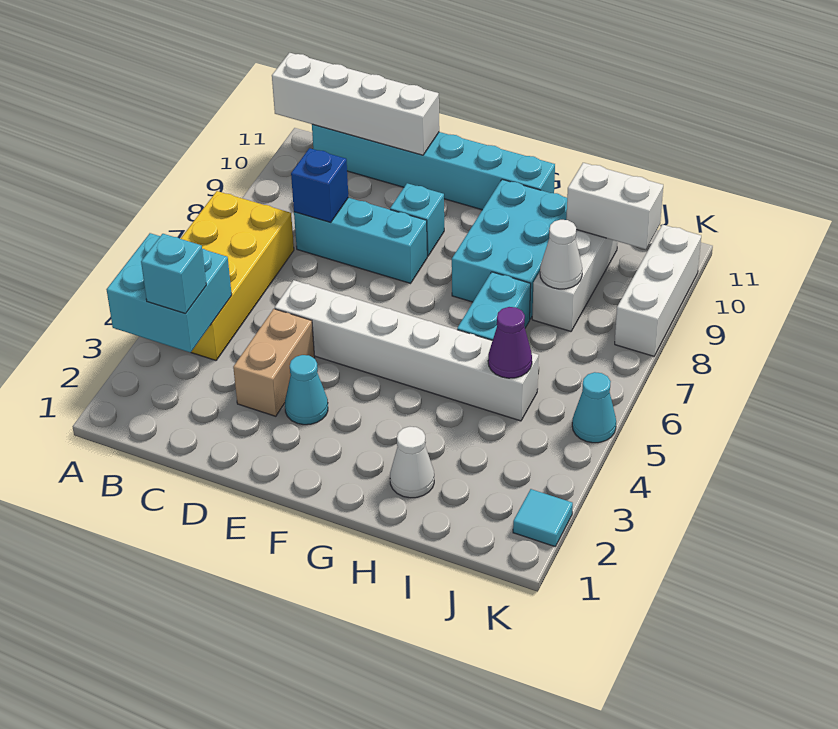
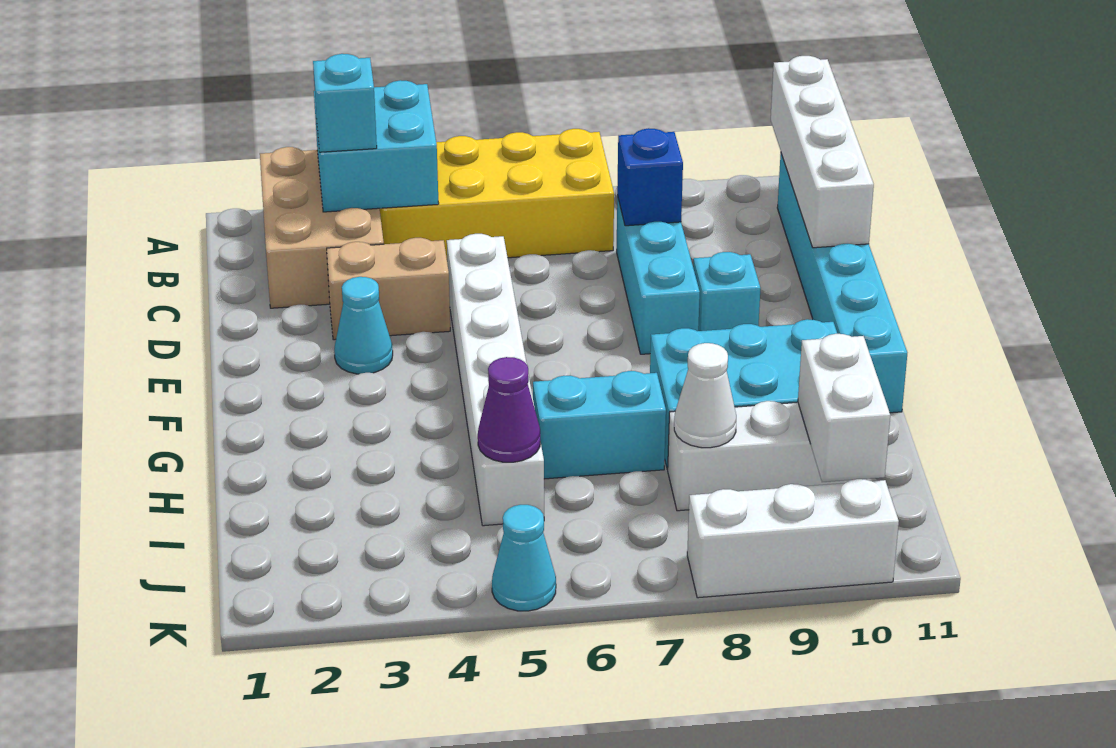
none -> tan brick A2:C3 level 1
white cone H2 level 1 -> none
cyan tile K2 level 1 -> none

